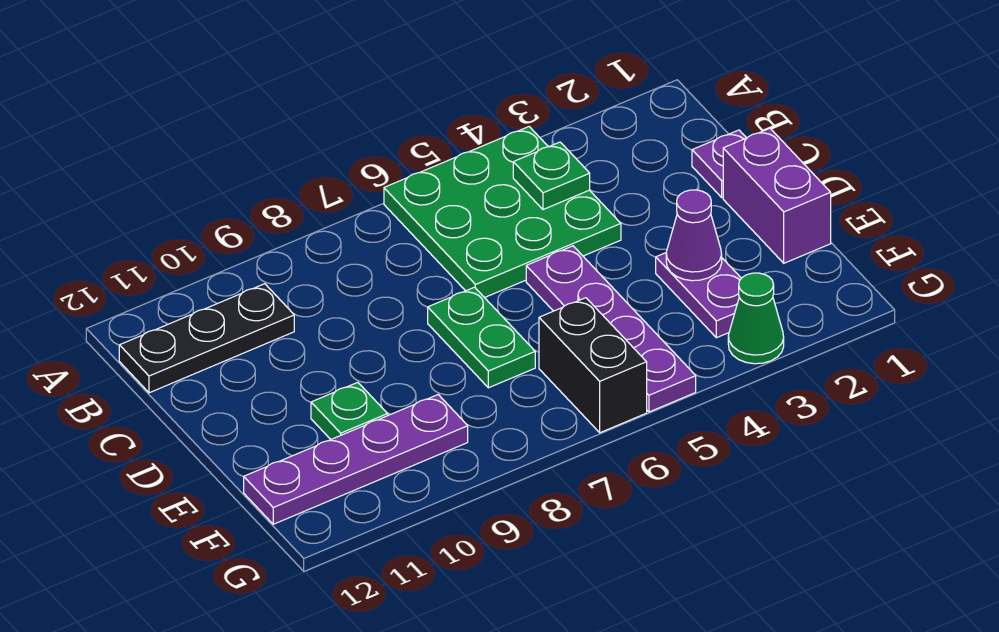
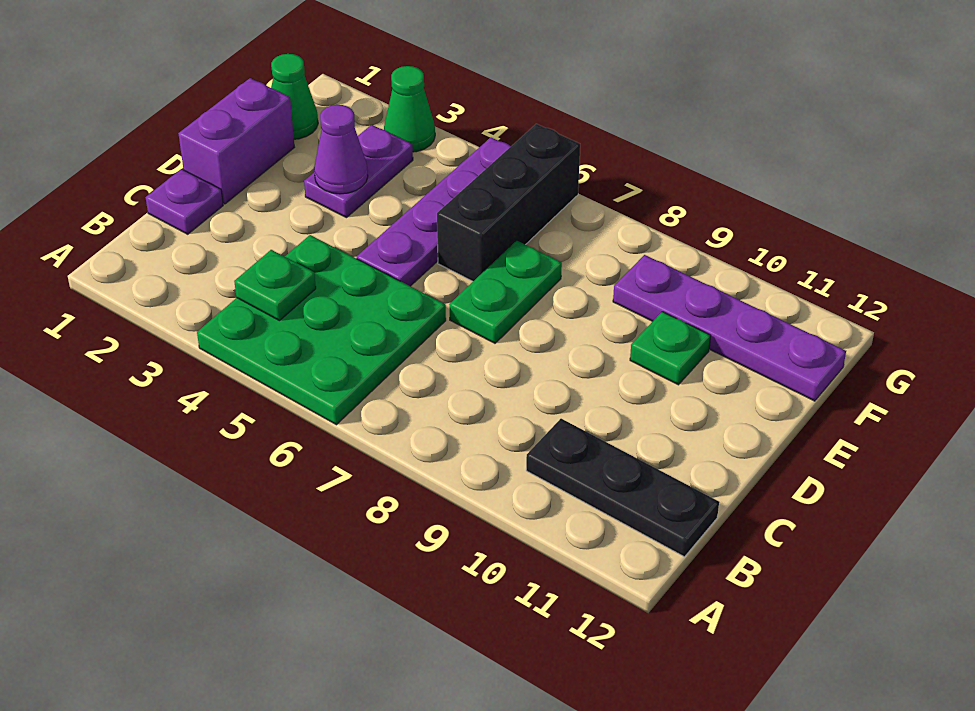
none -> green cone F1 level 1
black brick F6:G6 level 1 -> black brick E6:G6 level 1

